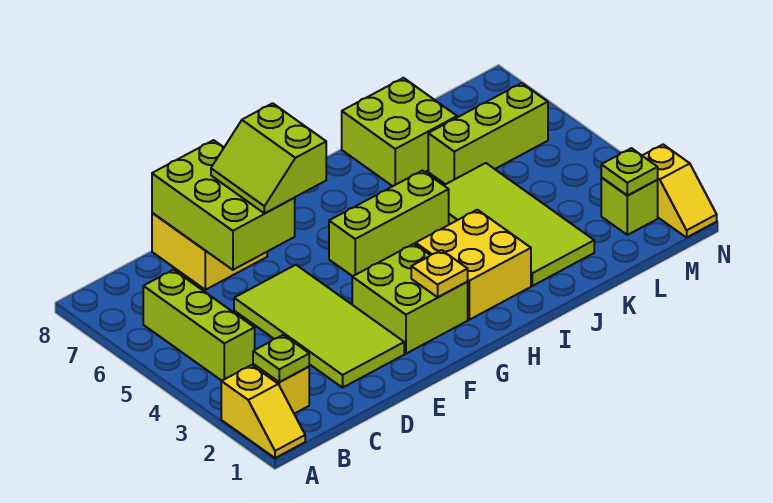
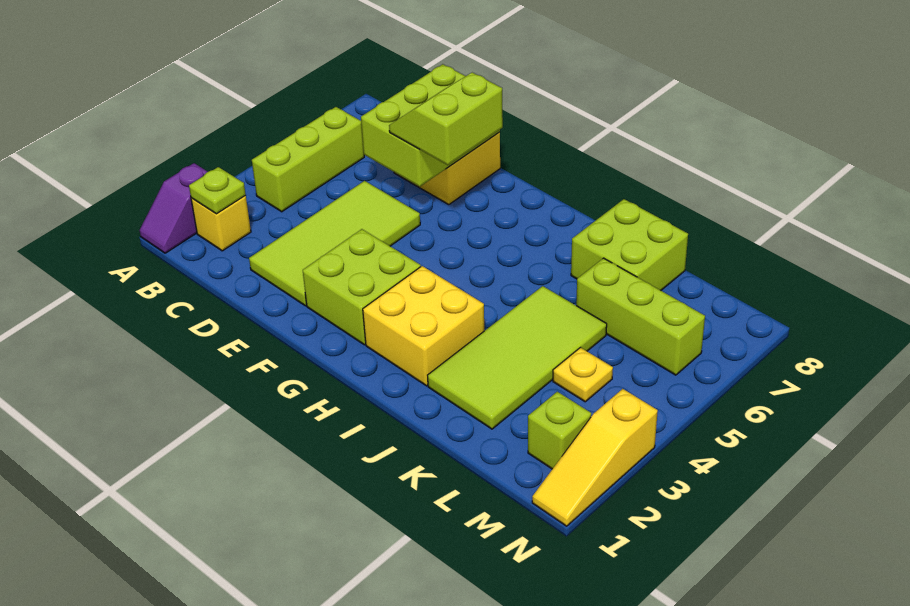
yellow slope A1:A2 level 1 top 2 -> purple slope A1:A2 level 1 top 2
yellow plate G2 level 2 -> yellow plate L4 level 1
lime brick G5:I5 level 1 -> none
lime plate M2 level 2 -> none
yellow slope N1:N2 level 1 top 2 -> yellow slope N1:N3 level 1 top 3

